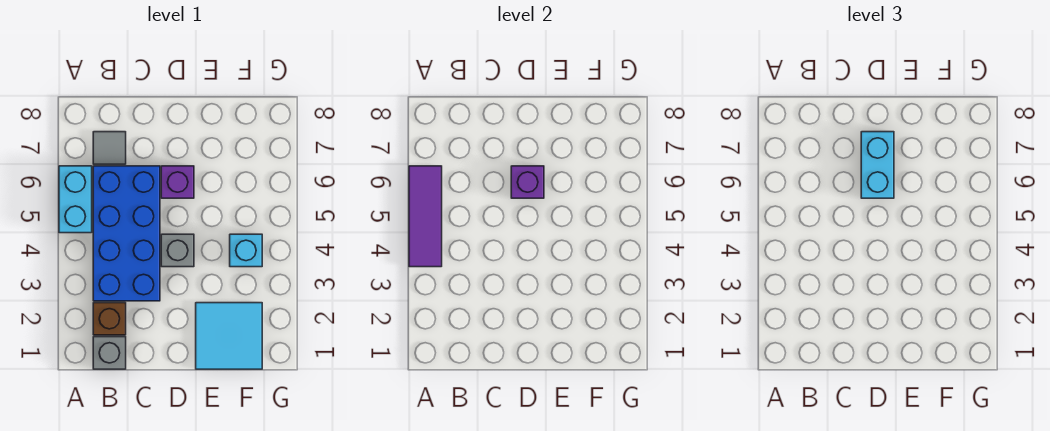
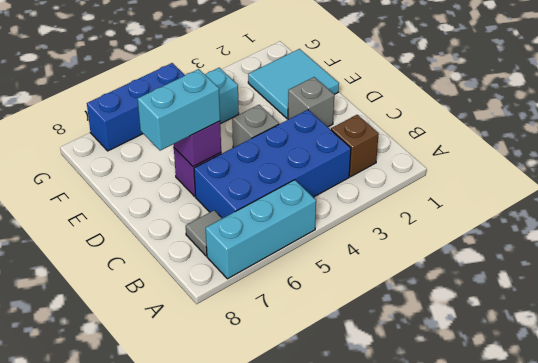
purple tile A4:A6 level 2 -> none
cyan brick A5:A6 level 1 -> cyan brick A5:A7 level 1
grey brick B1 level 1 -> grey brick D2 level 1
none -> blue brick G5:G7 level 1

